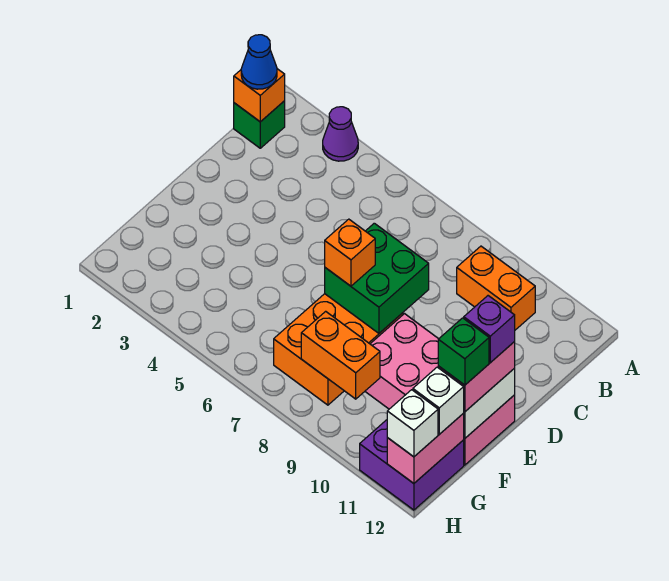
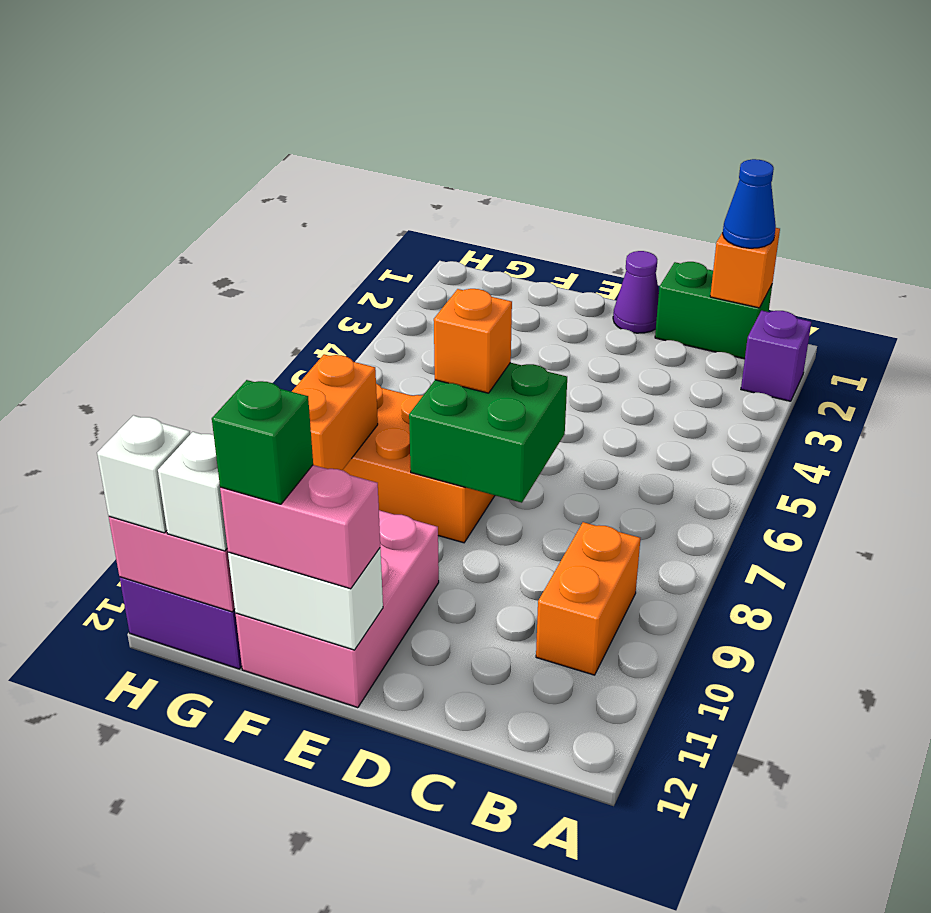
purple cone A3 level 1 -> purple cone D1 level 1
green brick B1 level 1 -> green brick B1:C1 level 1
pink brick E9:F12 level 1 -> pink brick E10:F12 level 1
purple brick E12 level 4 -> purple brick A2 level 1

